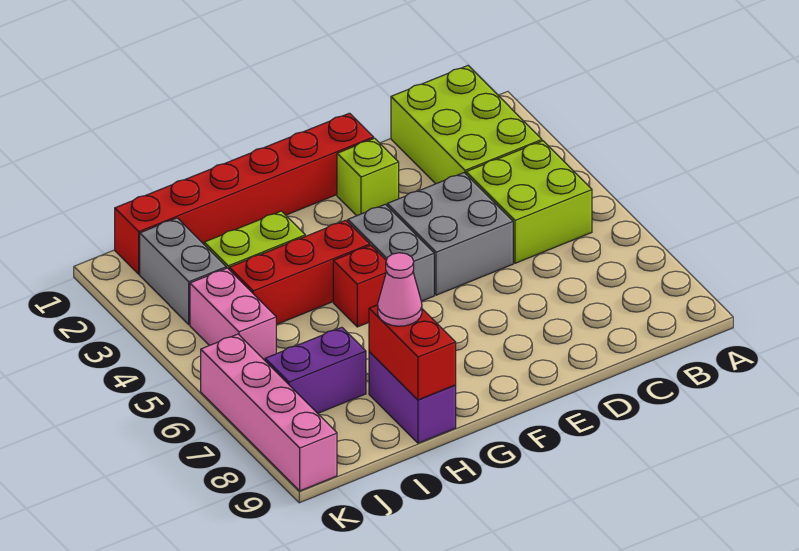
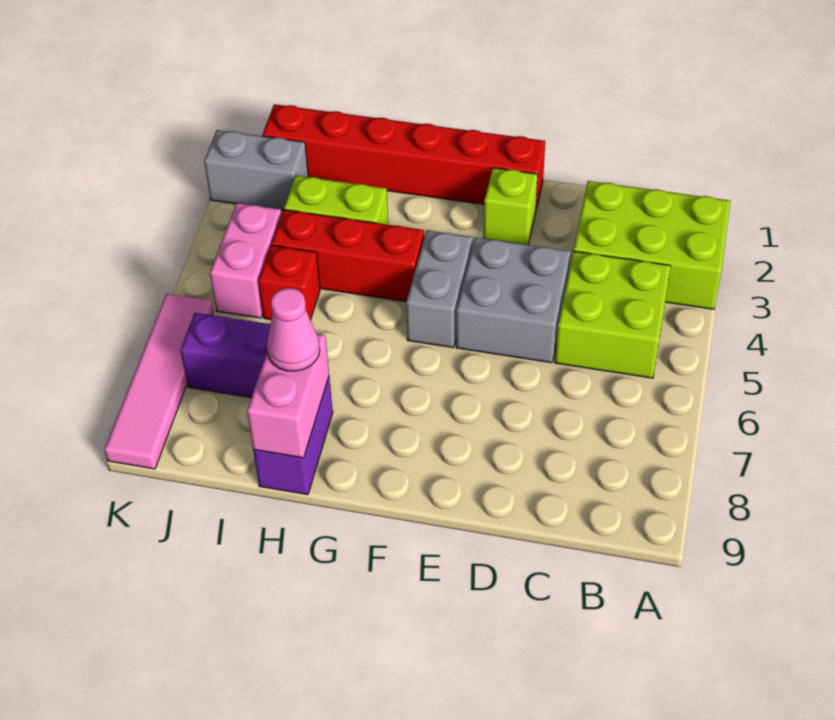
lime brick B1:C3 level 1 -> lime brick A2:C3 level 1
red brick G5 level 1 -> red brick I5 level 1
red brick H8:H9 level 2 -> pink brick H8:H9 level 2
grey brick J2:J3 level 1 -> grey brick J2:K2 level 1
pink brick K6:K9 level 1 -> pink tile K6:K9 level 1

